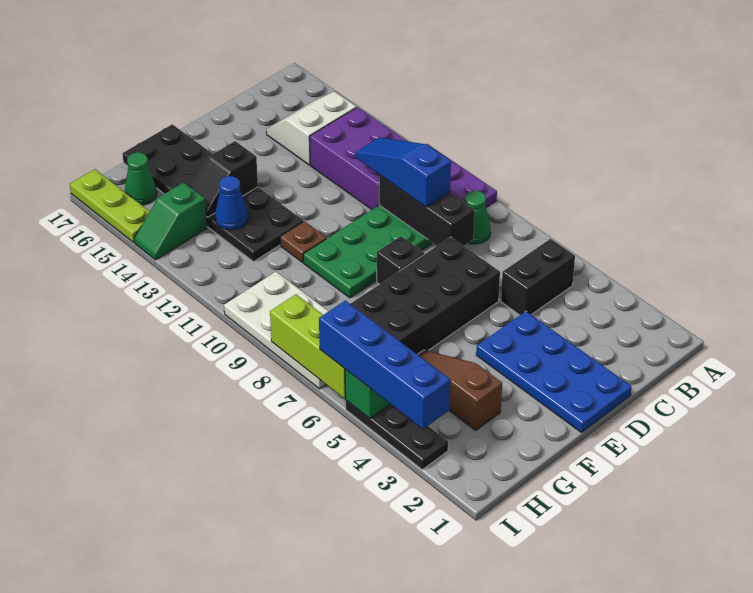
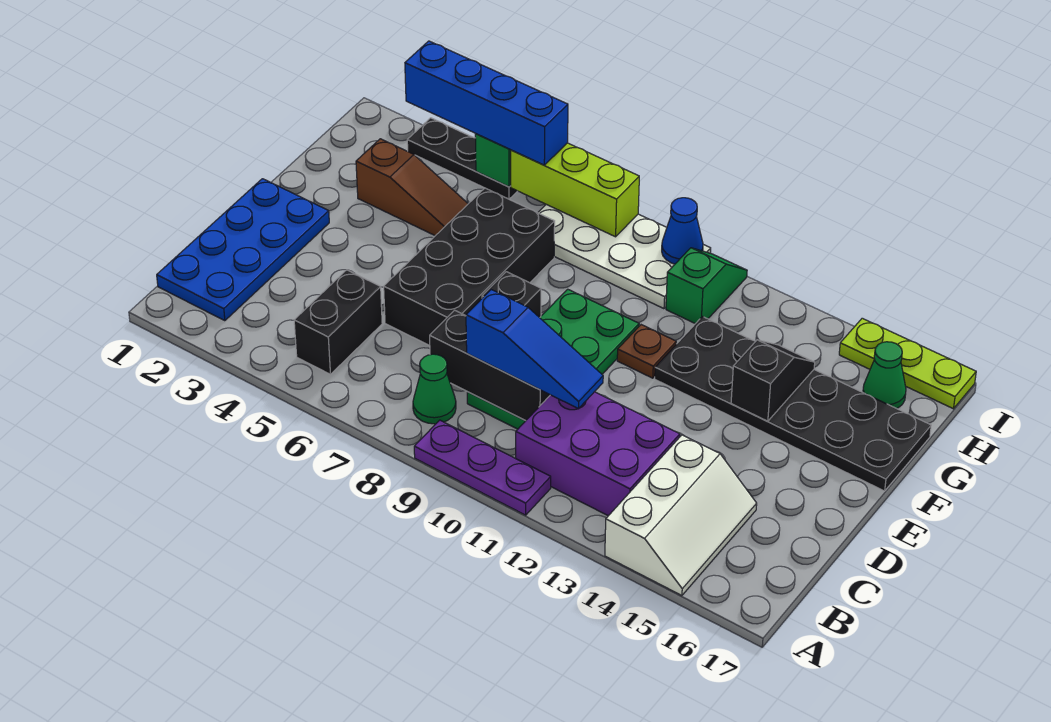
white slope B14:C15 level 1 top 14 -> white slope A14:C15 level 1 top 14
blue plate D1:E4 level 1 -> blue plate B1:E2 level 1
blue cone G13 level 2 -> blue cone I10 level 2
green slope H14:I14 level 1 top H -> green slope H11:I11 level 1 top H

